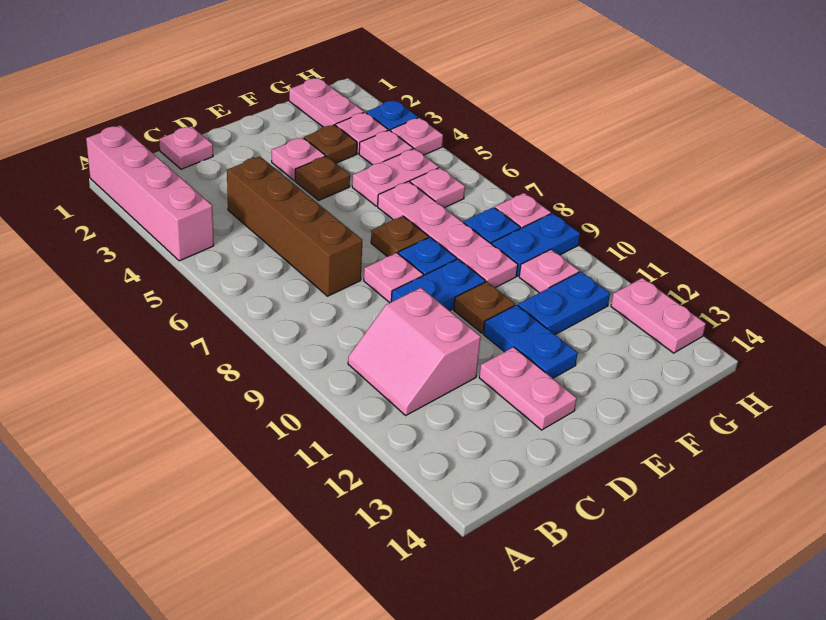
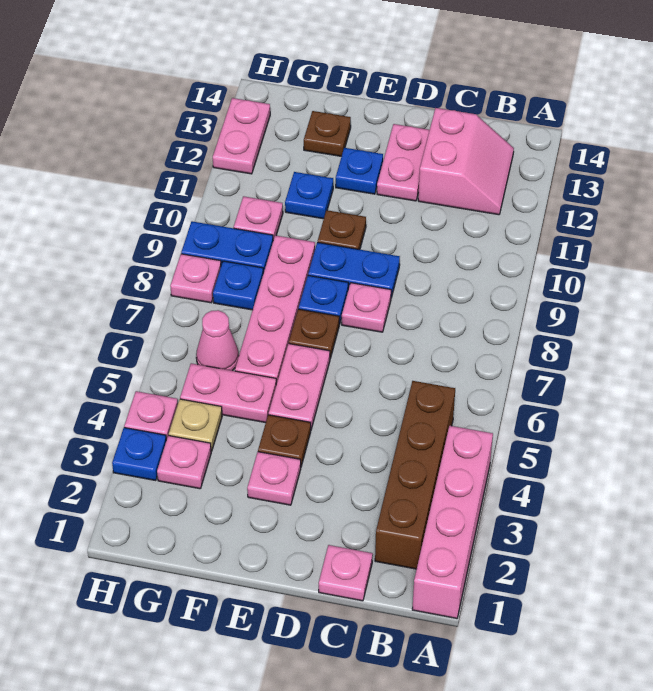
pink slope B10:C11 level 1 top C -> pink slope B12:C13 level 1 top C
brown brick C4:C7 level 1 -> brown brick B2:B5 level 1
blue plate E11:E12 level 1 -> blue plate E12 level 1
brown plate F3 level 1 -> brown plate F13 level 1
blue plate F11:G11 level 1 -> blue plate F11 level 1
pink plate G1:G2 level 1 -> pink plate E5:E6 level 1
pink plate G4 level 1 -> tan plate G4 level 1
pink plate G6 level 1 -> pink cone G6 level 1

